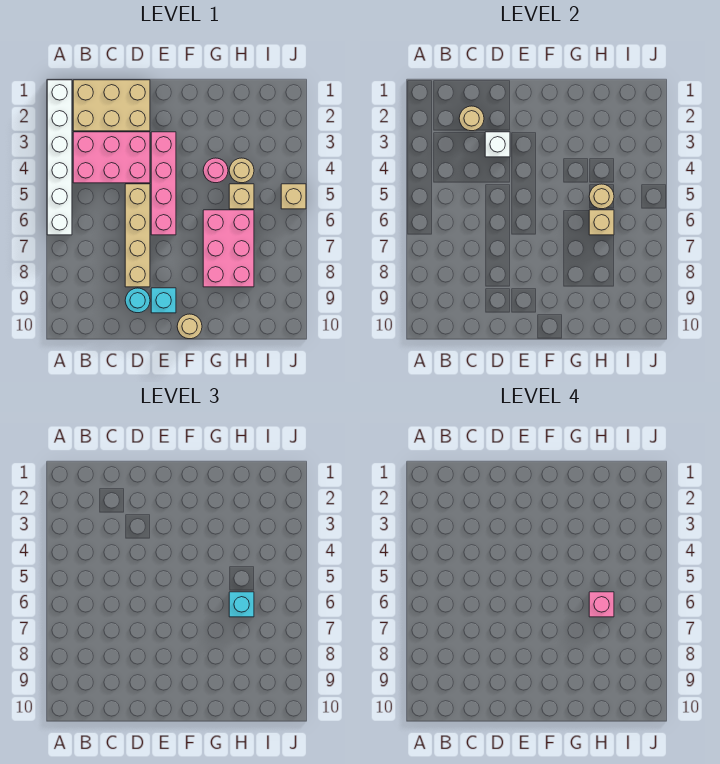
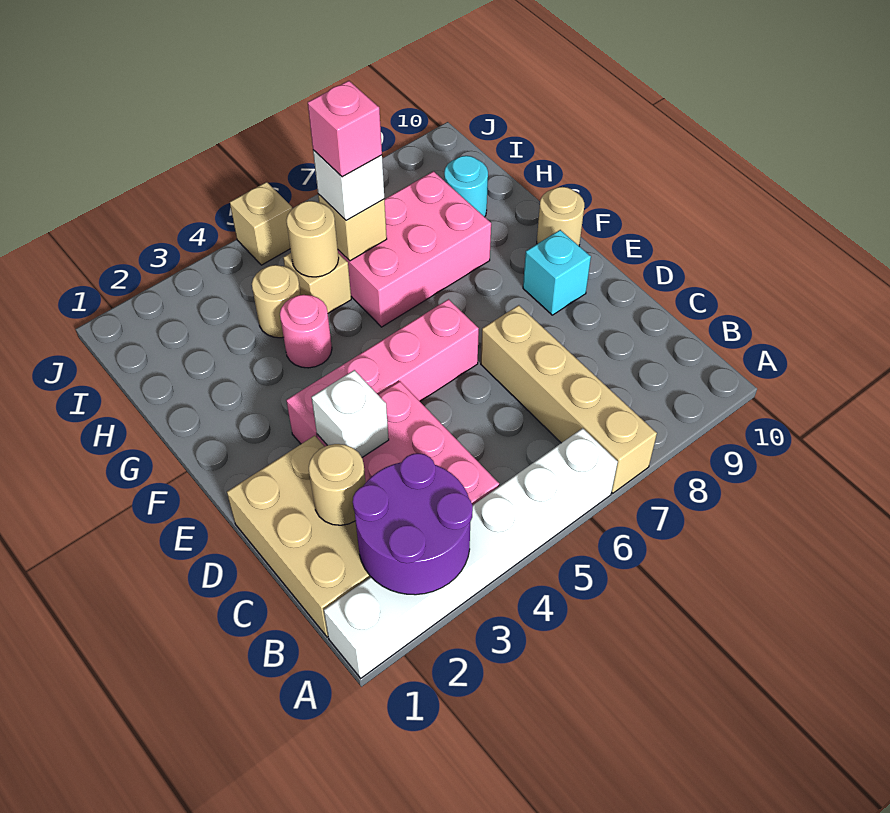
none -> purple round brick A2:B3 level 2
tan brick D5:D8 level 1 -> tan brick A7:D7 level 1
cyan round brick D9 level 1 -> cyan round brick H9 level 1
cyan brick H6 level 3 -> white brick H6 level 3

